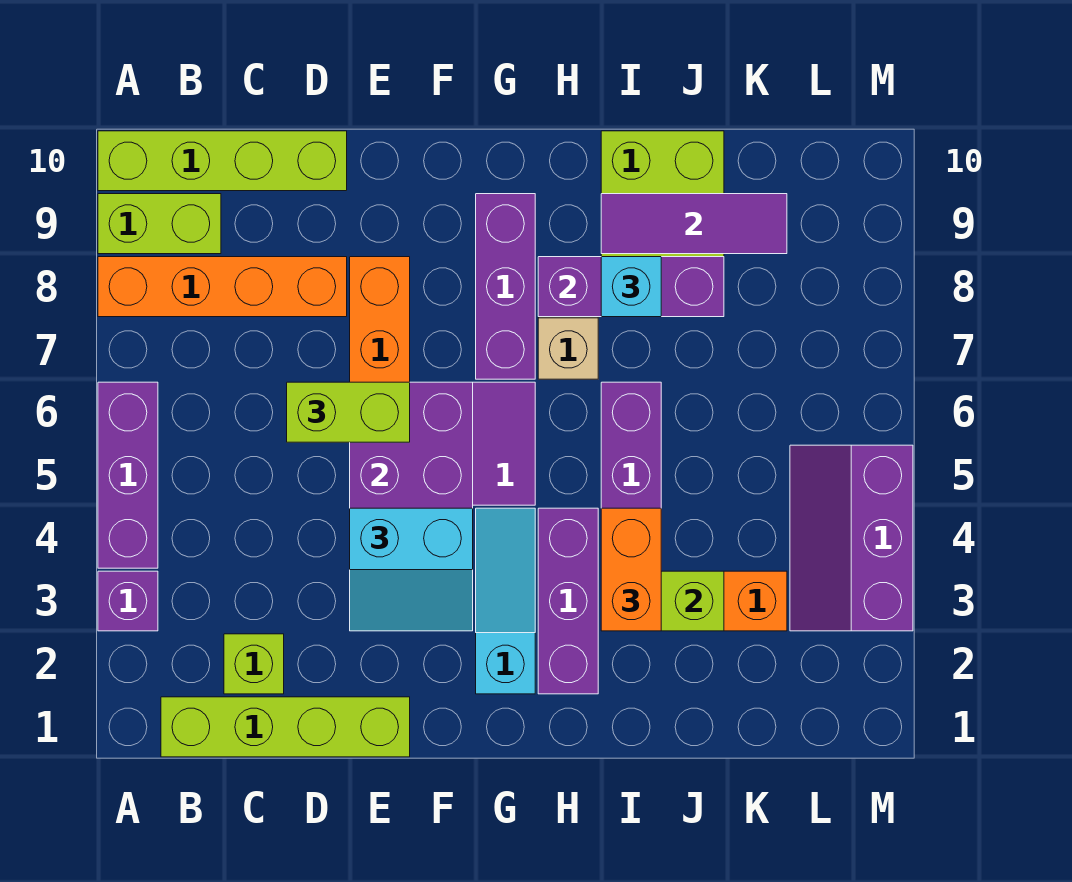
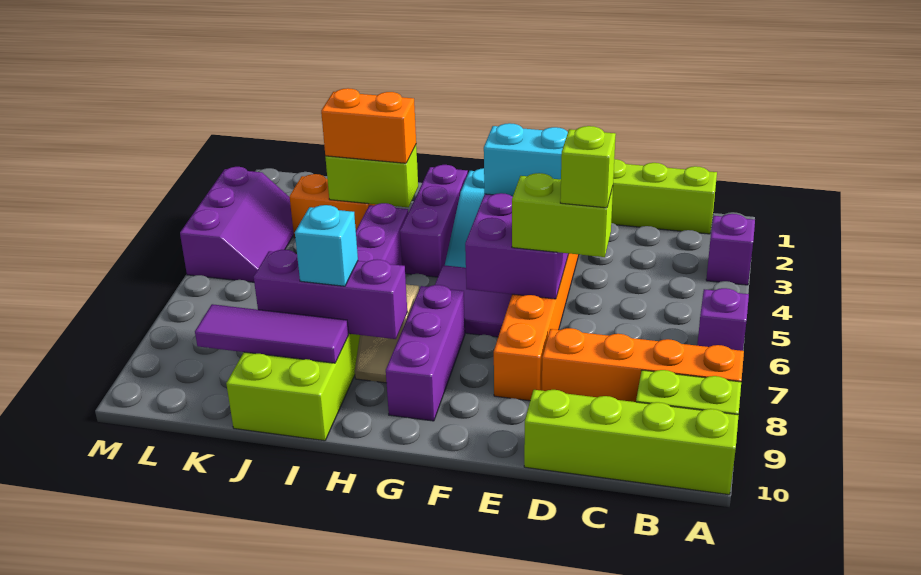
purple brick A4:A6 level 1 -> purple brick A6 level 1
lime brick C2 level 1 -> lime brick D6 level 4
orange brick I3:I4 level 3 -> orange brick I3:J3 level 3

